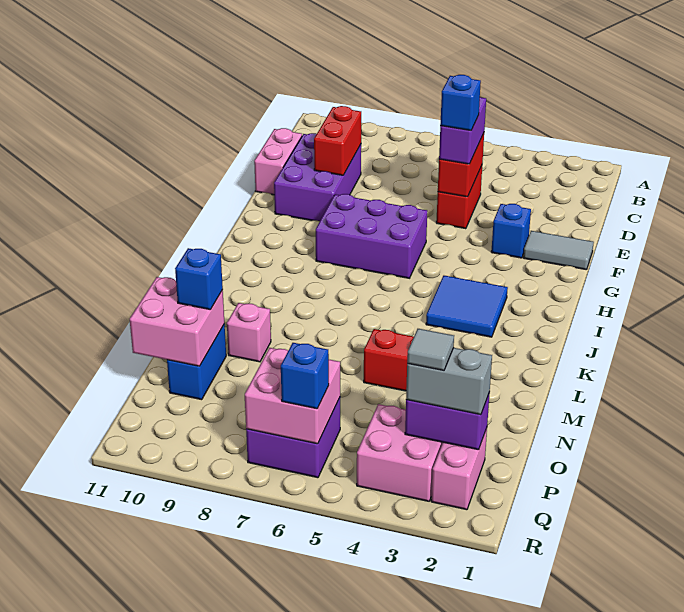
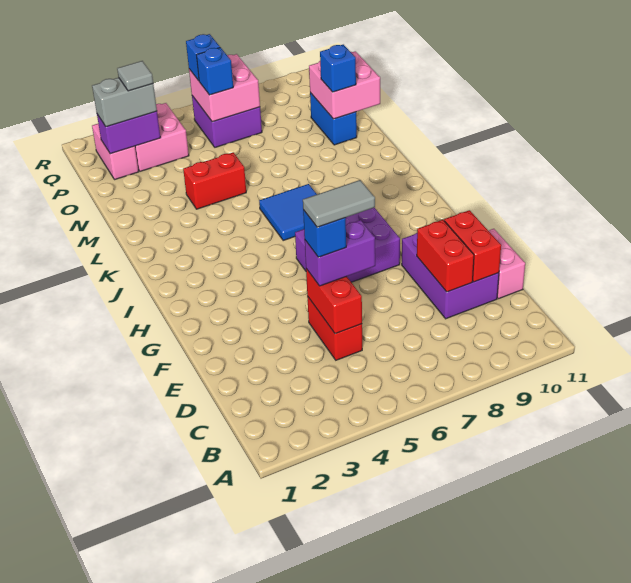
purple brick D5:E5 level 3 -> purple brick E5:E6 level 3
none -> red brick D10:E10 level 2
grey tile F1:F2 level 1 -> grey tile E5:E6 level 5
blue brick F3 level 1 -> blue brick P6 level 3
blue tile I3:J4 level 1 -> blue tile J6:K7 level 1
pink brick M9 level 1 -> none

